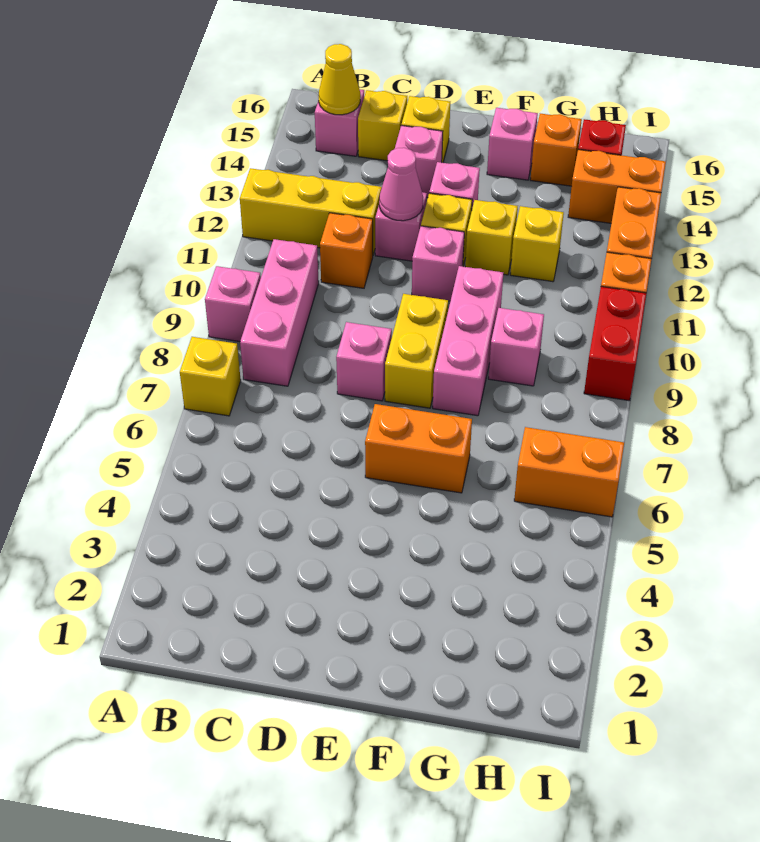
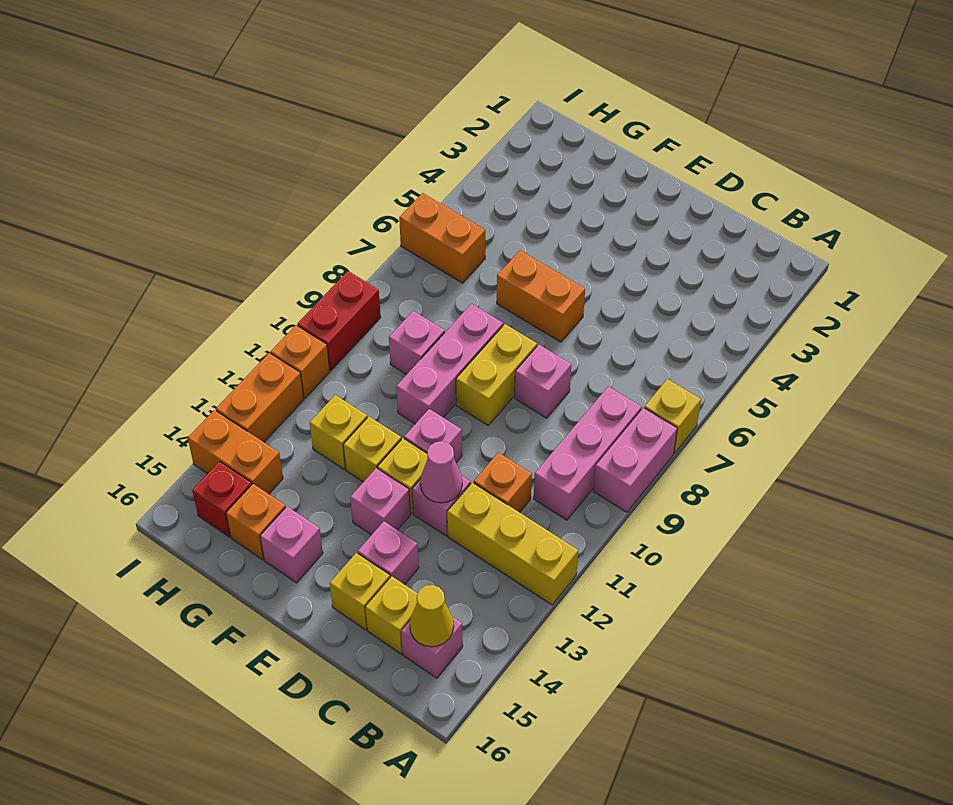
pink brick A9 level 1 -> pink brick A8:A9 level 1

